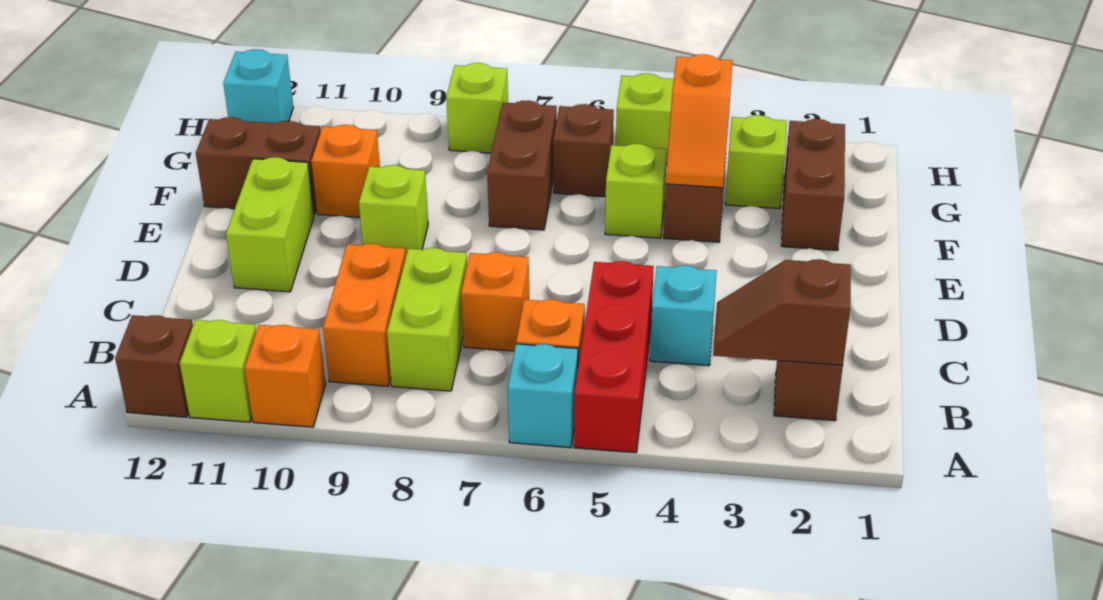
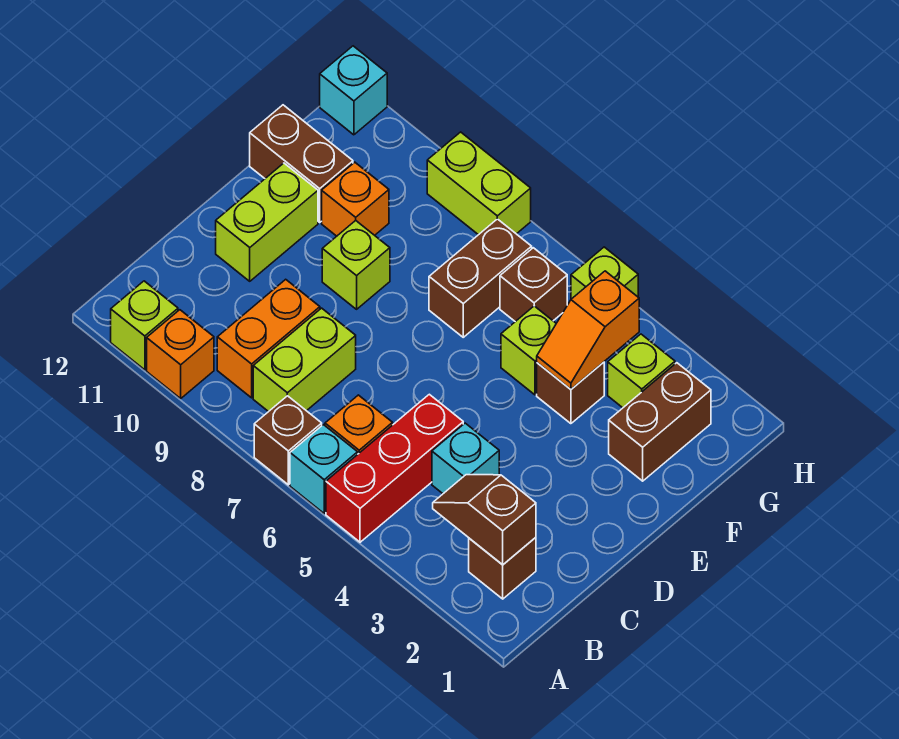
brown brick A12 level 1 -> brown brick A7 level 1
orange brick C7 level 1 -> none
lime brick H8 level 1 -> lime brick H8:H9 level 1

